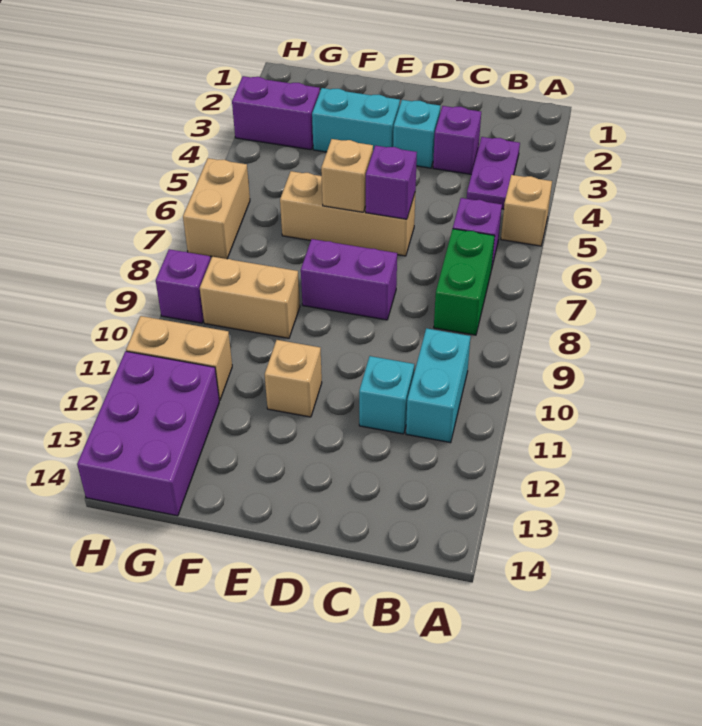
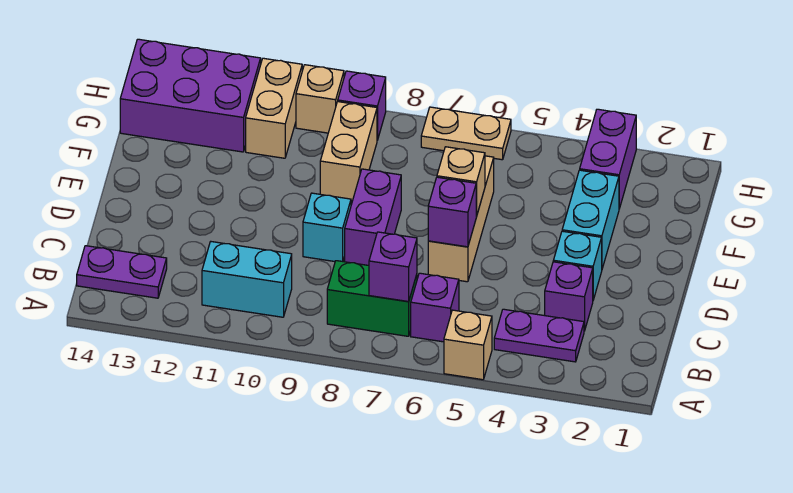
none -> purple brick B7 level 2
none -> purple plate B13:B14 level 1
cyan brick C11 level 1 -> cyan brick D9 level 1
tan brick E11 level 1 -> tan brick H10 level 1
tan brick H6:H7 level 1 -> tan plate H6:H7 level 1

